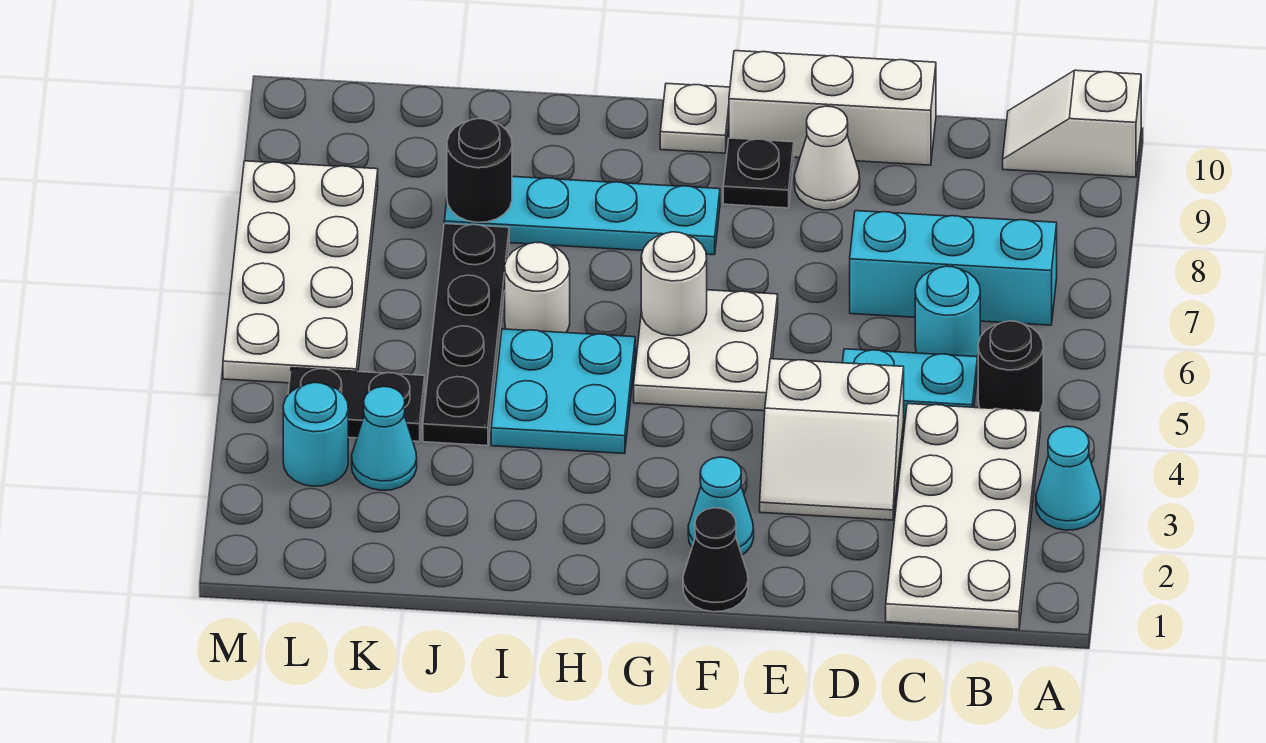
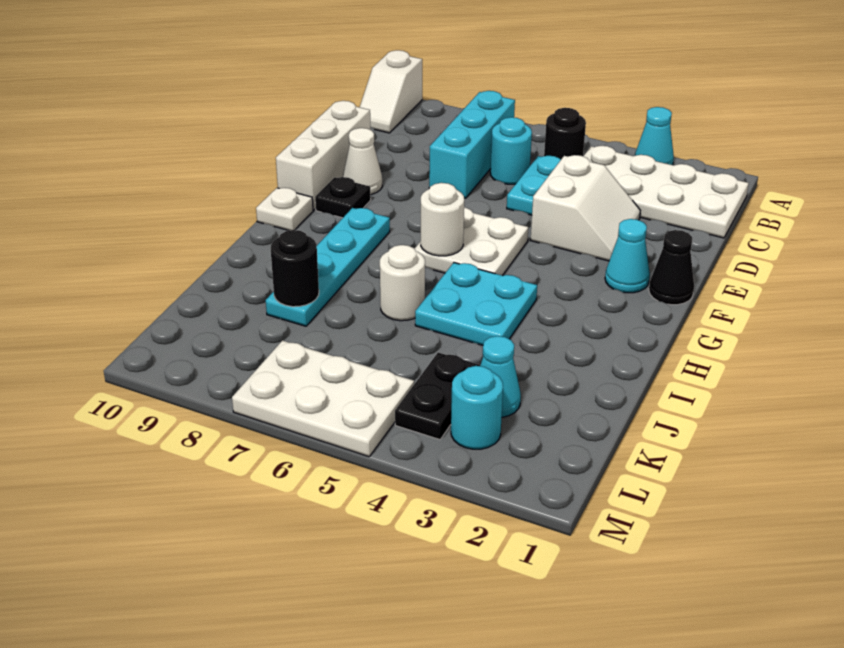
black plate J4:J7 level 1 -> none
white plate L5:M8 level 1 -> white plate L5:M7 level 1

